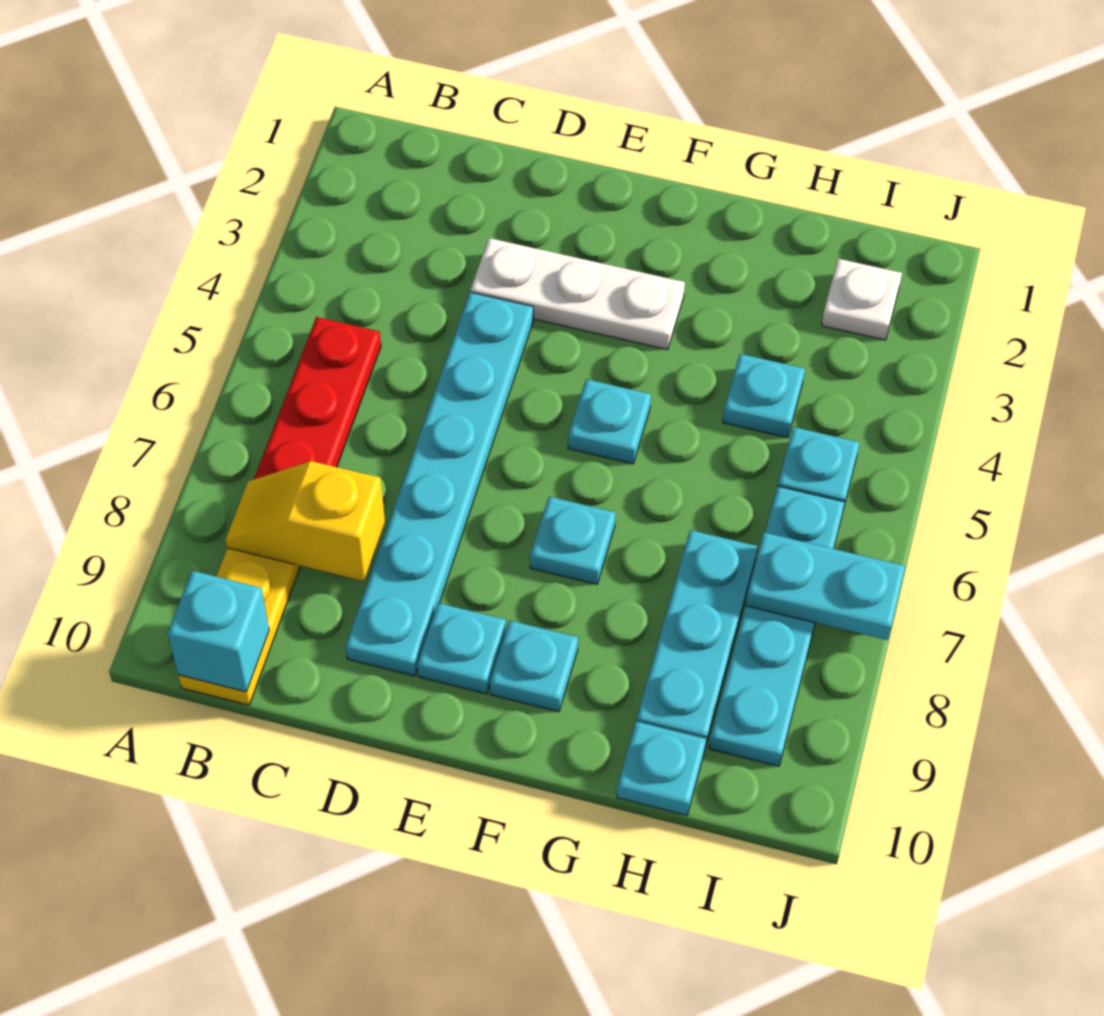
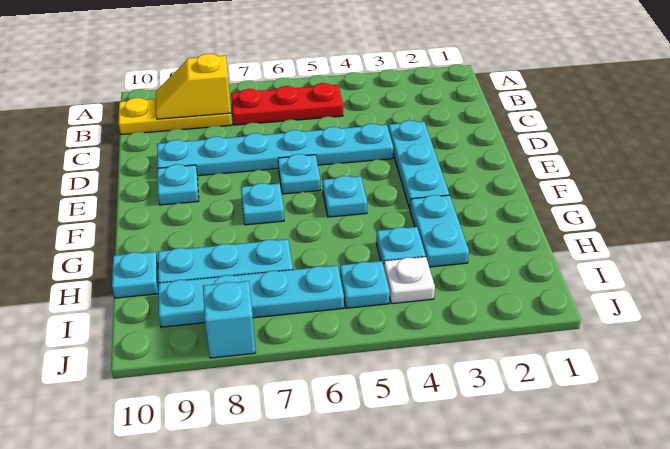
yellow slope B8:C8 level 2 top C -> yellow slope B8:B9 level 2 top 8
cyan brick B10 level 2 -> cyan brick J8 level 1
white plate D3:F3 level 1 -> cyan plate D3:F3 level 1
cyan plate F9 level 1 -> cyan plate E6 level 1
white plate I2 level 1 -> white plate I4 level 1
cyan plate I7:J7 level 2 -> cyan plate G3:H3 level 1

